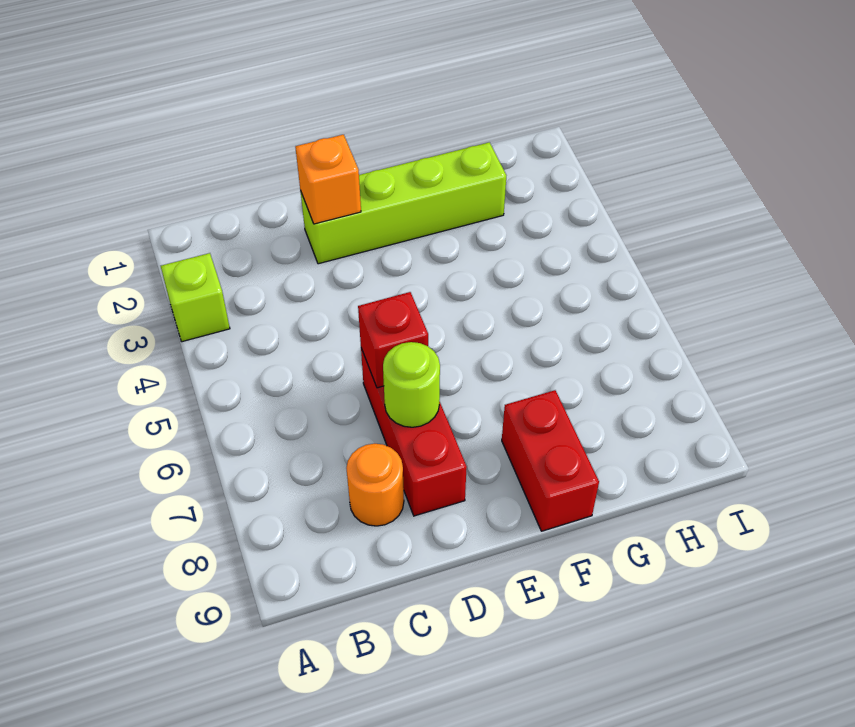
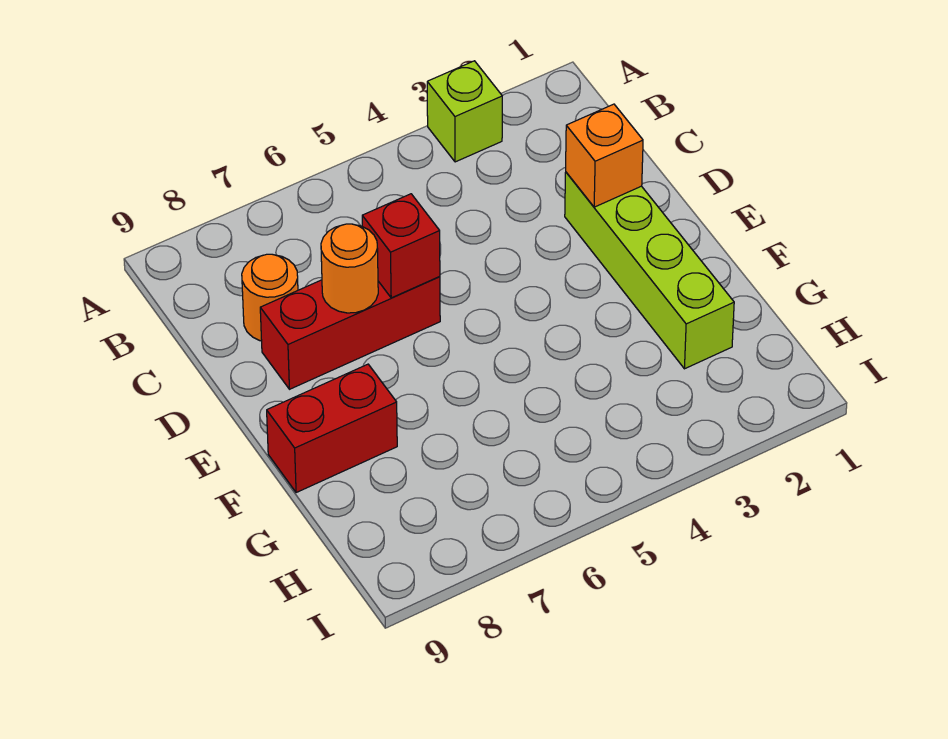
lime round brick D7 level 2 -> orange round brick D7 level 2

